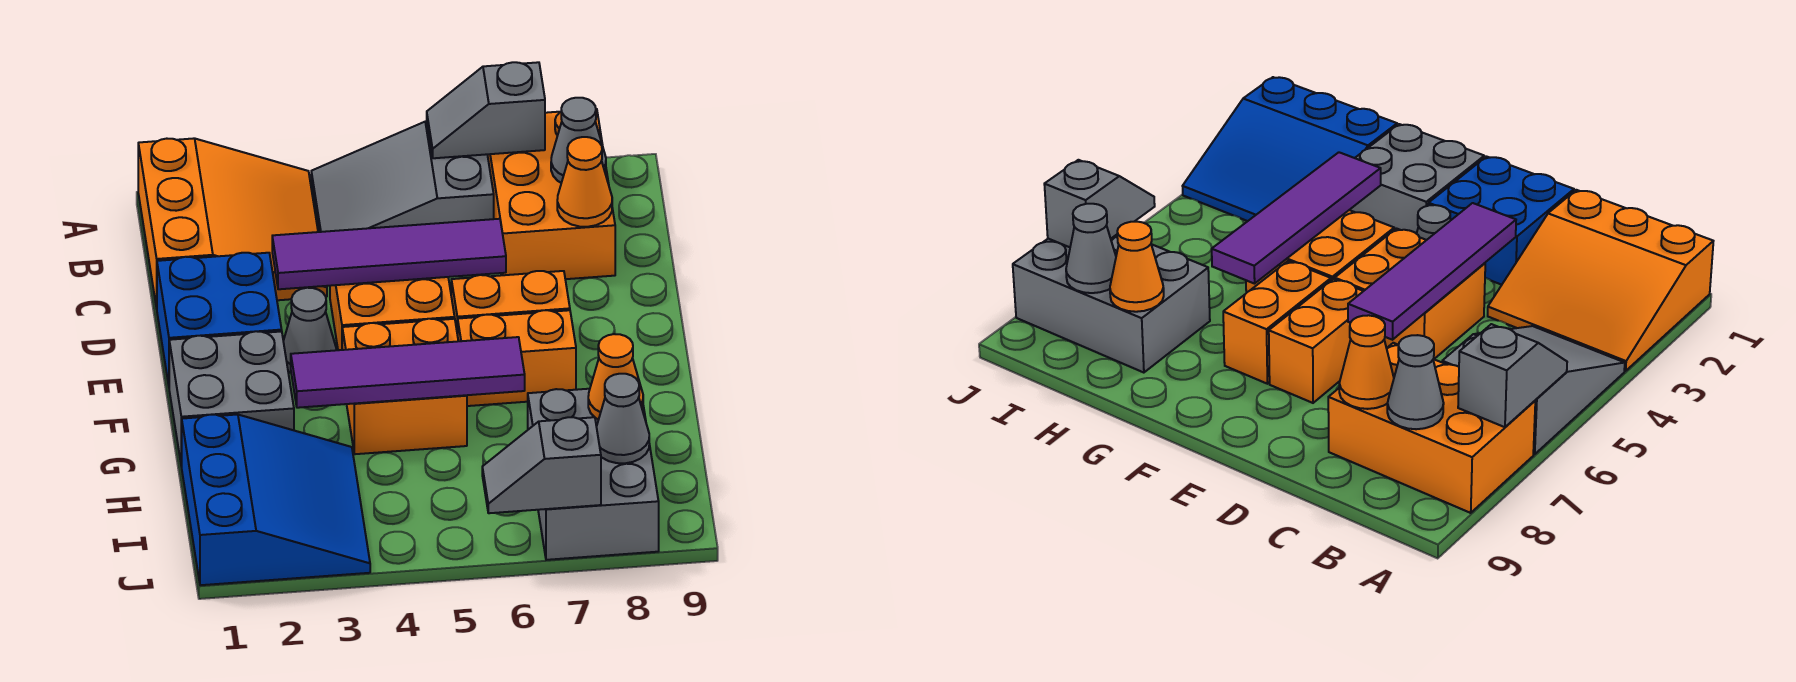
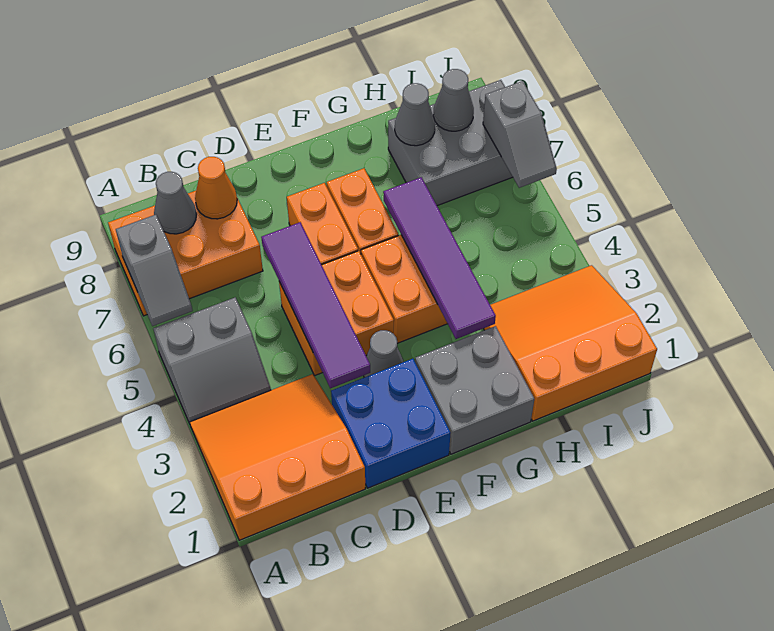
grey slope A4:B6 level 1 top 6 -> grey slope A4:B5 level 1 top 5
blue slope H1:J3 level 1 top 1 -> orange slope H1:J3 level 1 top 1
orange cone H8 level 2 -> grey cone H8 level 2

